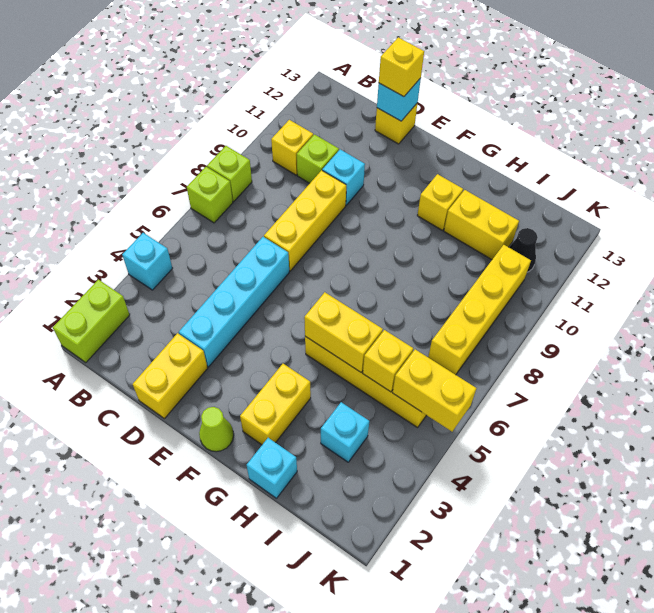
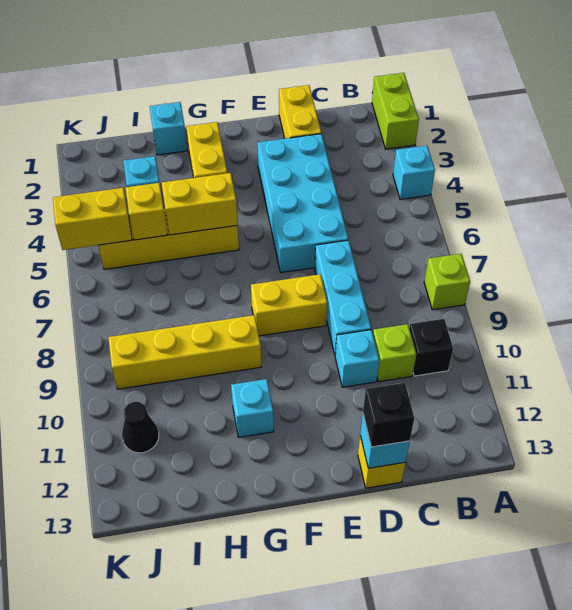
lime brick A7 level 1 -> none
yellow brick B10 level 1 -> black brick B10 level 1
cyan brick D3:D6 level 1 -> cyan brick D3:E6 level 1
yellow brick D7:D9 level 1 -> cyan brick D7:D9 level 1
yellow brick D13 level 3 -> black brick D13 level 3
lime cone F1 level 1 -> none
yellow brick G11 level 1 -> cyan brick G11 level 1
yellow brick H11:I11 level 1 -> yellow brick E8:F8 level 1
yellow brick J7:J10 level 1 -> yellow brick G9:J9 level 1

